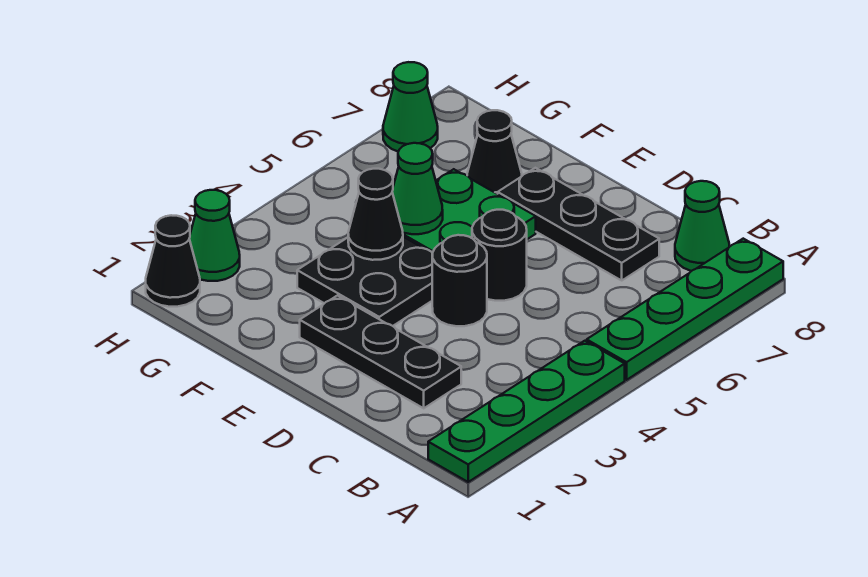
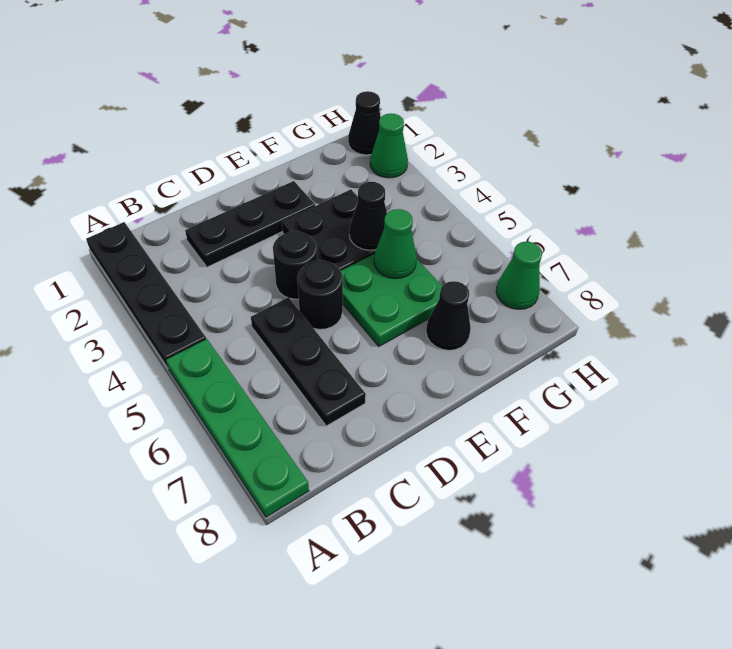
green plate A1:A4 level 1 -> black plate A1:A4 level 1
green cone B8 level 1 -> none
black plate C7:E7 level 1 -> black plate C5:C7 level 1

